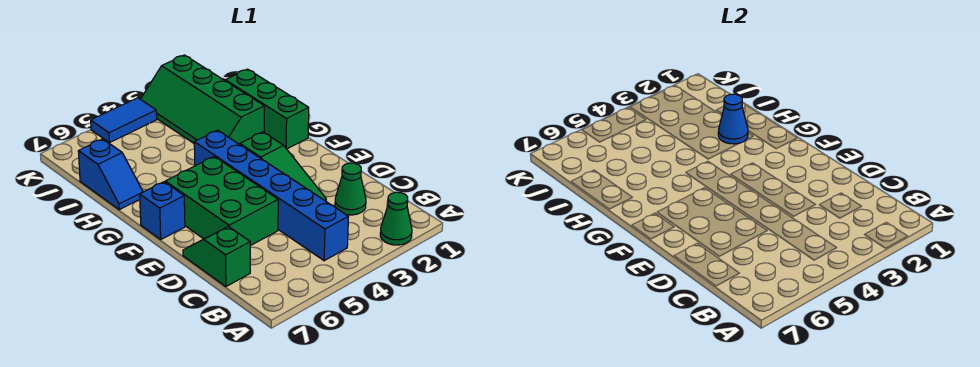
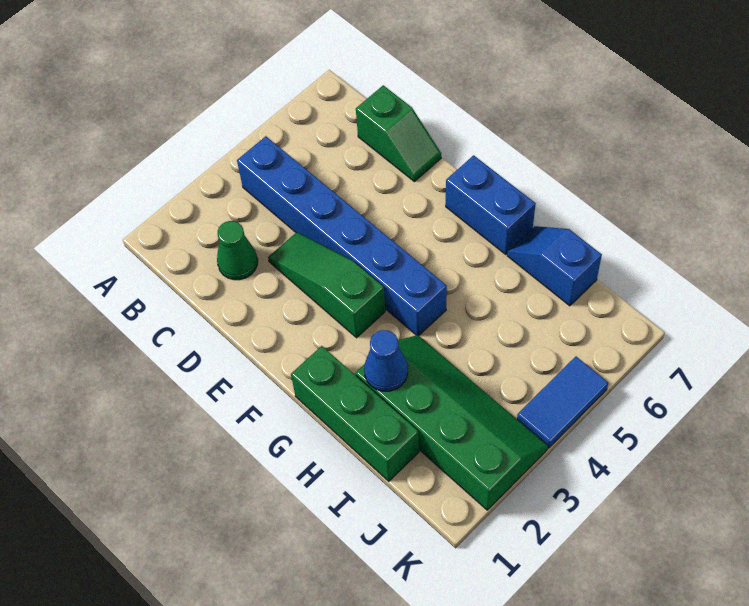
green cone A2 level 1 -> none
green brick D5:F6 level 1 -> none
blue brick F7 level 1 -> blue brick F7:G7 level 1

